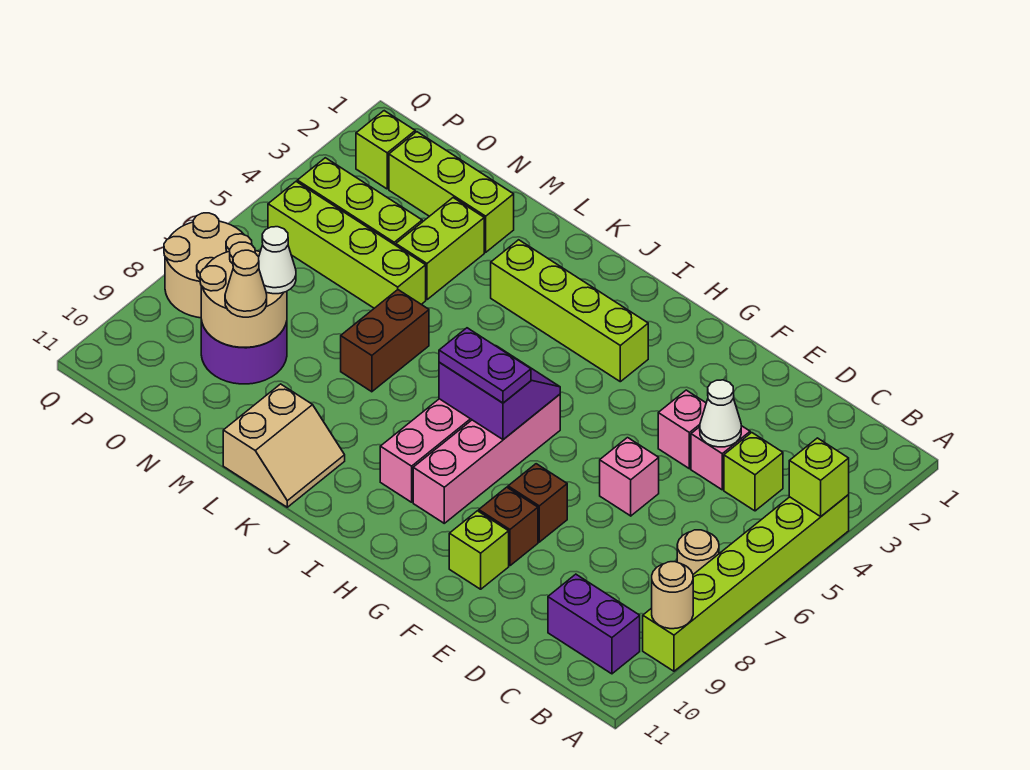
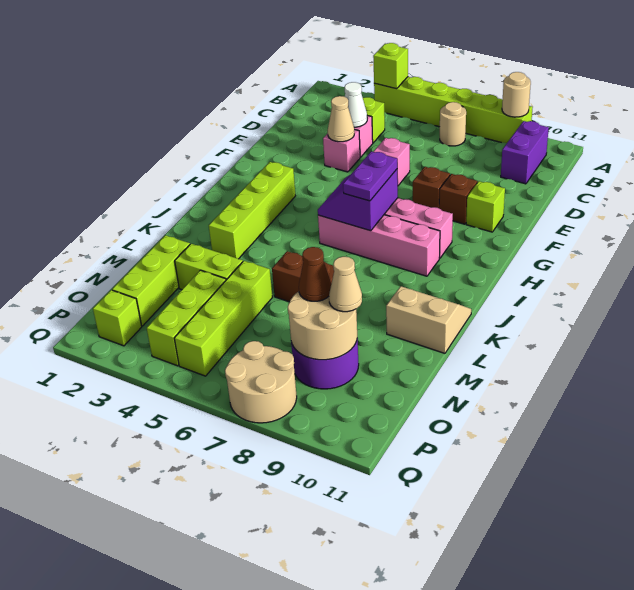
none -> tan cone E4 level 2
white cone N8 level 3 -> brown cone N8 level 3

